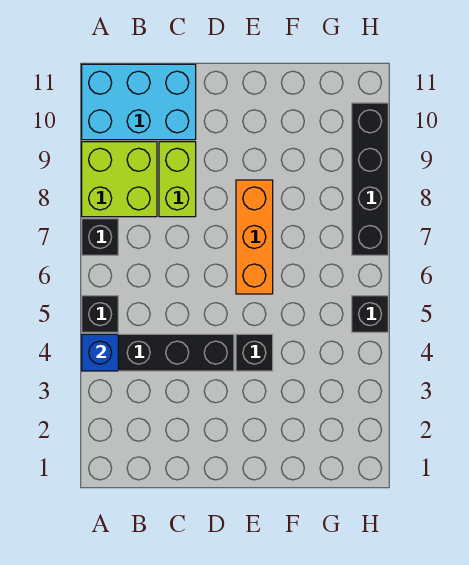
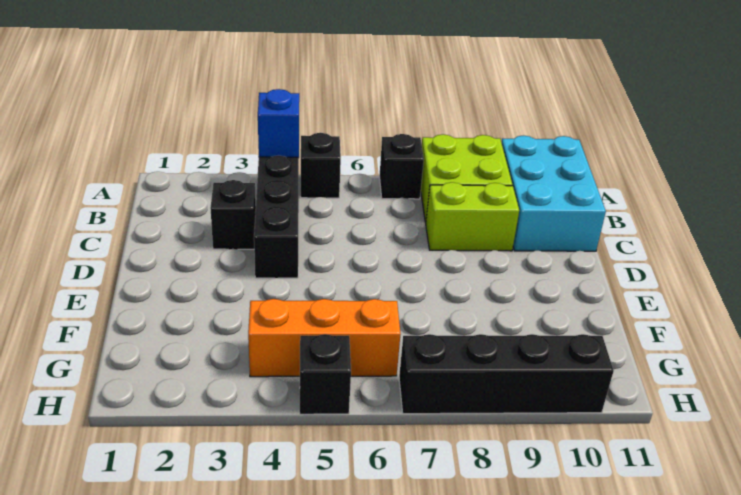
black brick E4 level 1 -> black brick C3 level 1
orange brick E6:E8 level 1 -> orange brick G4:G6 level 1

